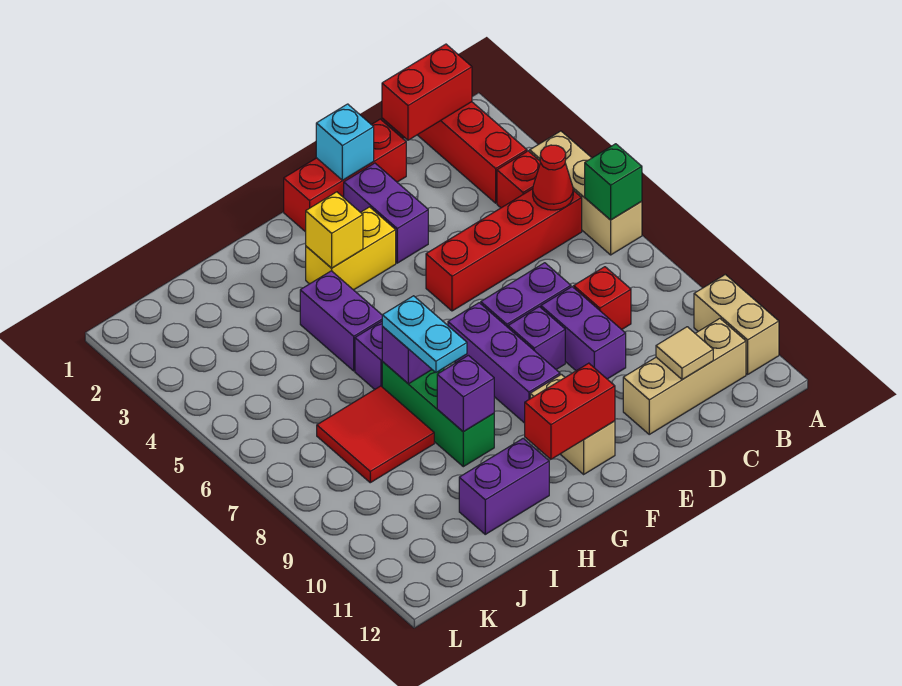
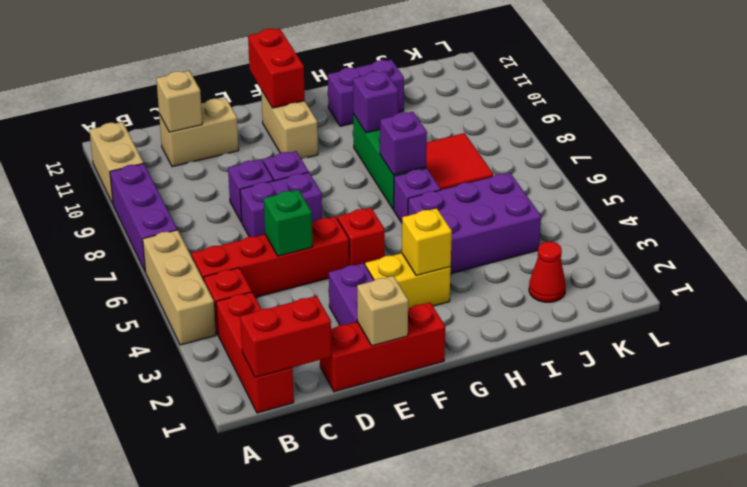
green brick A6 level 2 -> green brick D5 level 2
red cone B5 level 2 -> red cone J2 level 1
tan brick B11:D11 level 1 -> tan brick C11:D11 level 1
red brick C8 level 1 -> red brick F5 level 1
tan tile C11 level 2 -> tan brick C11 level 2
purple brick D8:D9 level 1 -> purple brick D8 level 1
cyan brick E1 level 2 -> tan brick E1 level 2
purple brick F7:F9 level 1 -> purple brick A7:A9 level 1
red brick F11:G11 level 2 -> red brick F11:F12 level 2
purple brick H4:H5 level 1 -> purple brick H4:J5 level 1
cyan plate H7:H8 level 3 -> none

